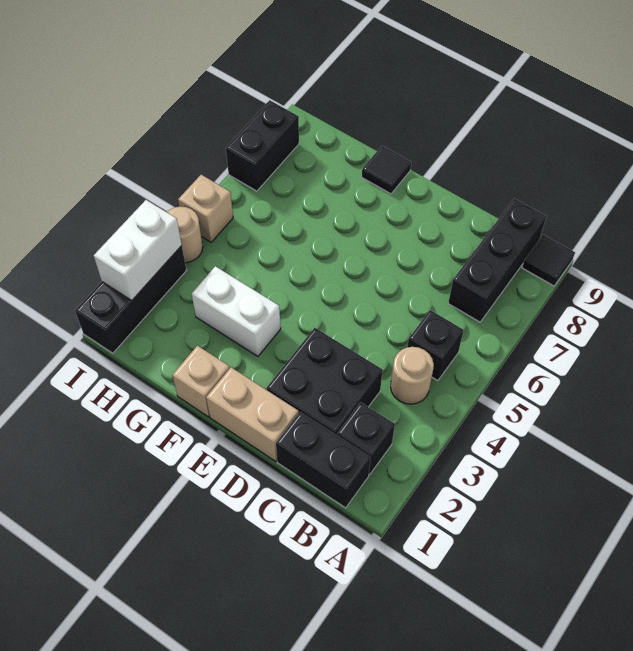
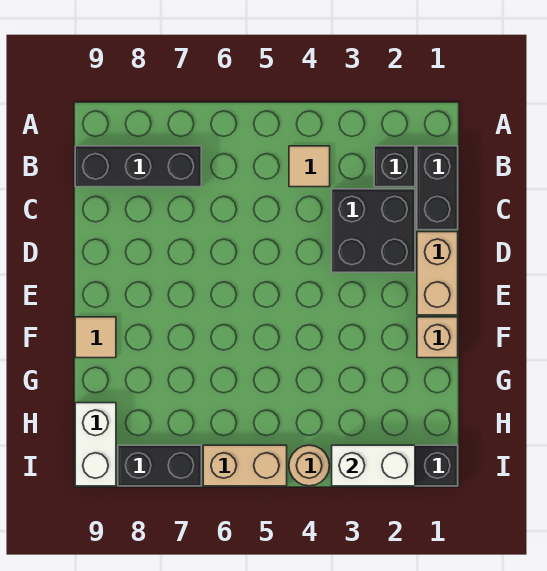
black tile A9 level 1 -> none
tan round brick B4 level 1 -> tan tile B4 level 1
black brick B5 level 1 -> none
white brick F3:G3 level 1 -> white brick H9:I9 level 1
black tile F9 level 1 -> tan tile F9 level 1
tan brick I5 level 1 -> tan brick I5:I6 level 1

